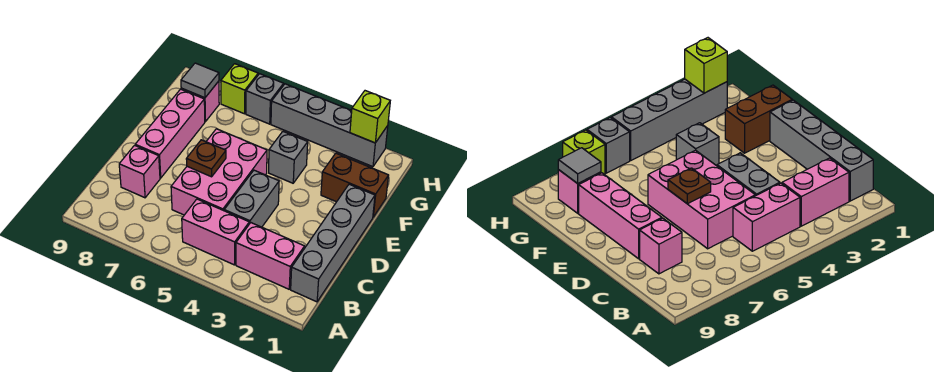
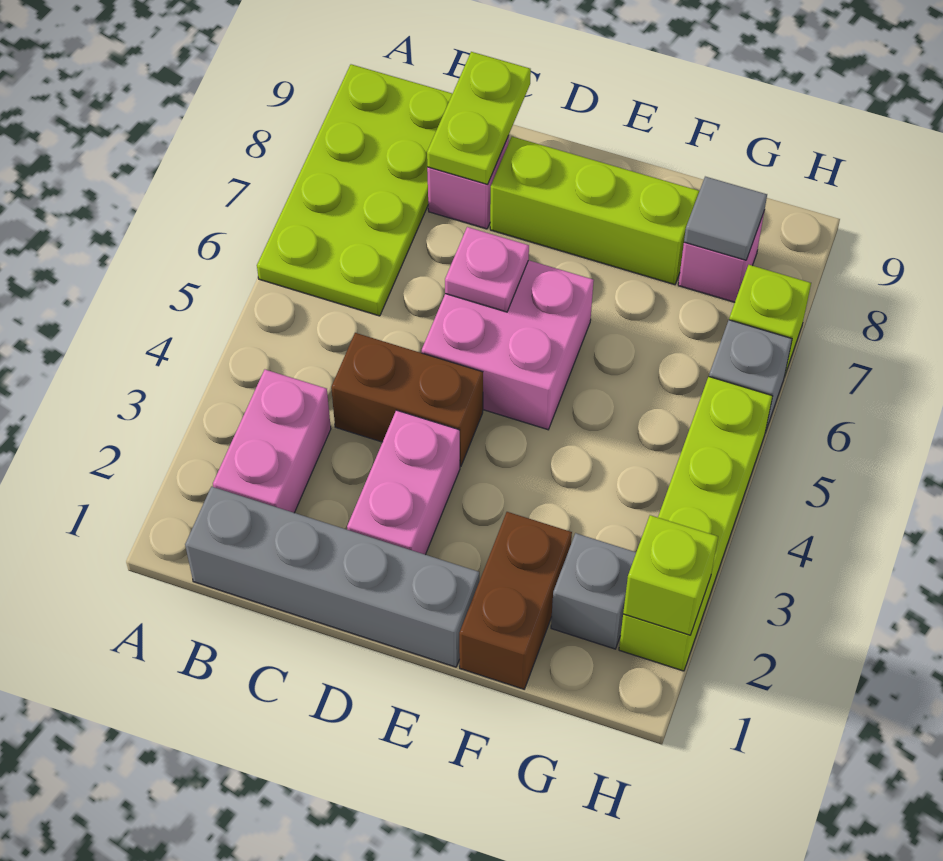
none -> lime plate A6:B9 level 1
pink brick B4:B5 level 1 -> pink brick D2:D3 level 1
grey brick C4:D4 level 1 -> brown brick C4:D4 level 1
pink brick C5:E6 level 1 -> pink brick D5:E6 level 1
none -> lime plate C8:C9 level 2
brown plate D6 level 2 -> pink plate D6 level 2
pink brick D8:F8 level 1 -> lime brick D8:F8 level 1
grey brick F4 level 1 -> grey brick G2 level 1
grey brick H2:H5 level 1 -> lime brick H2:H5 level 1

